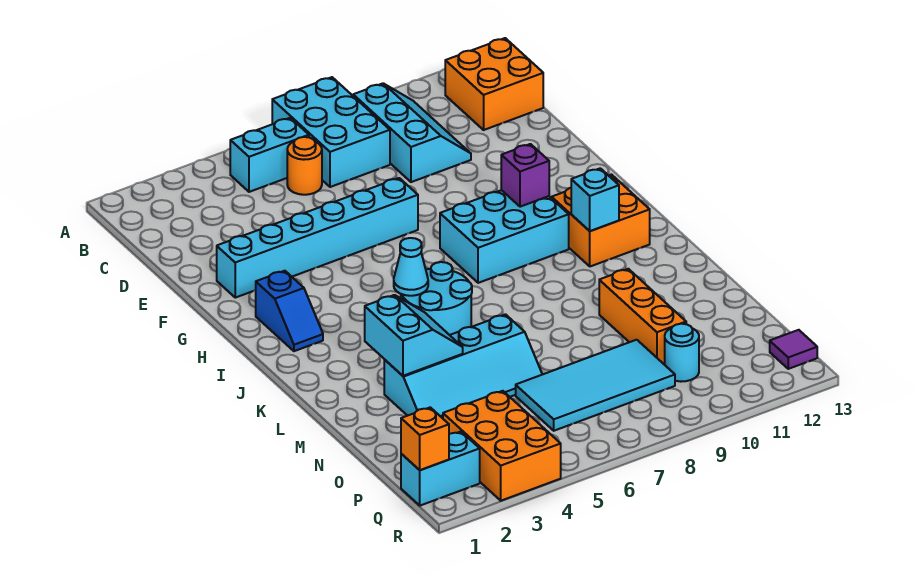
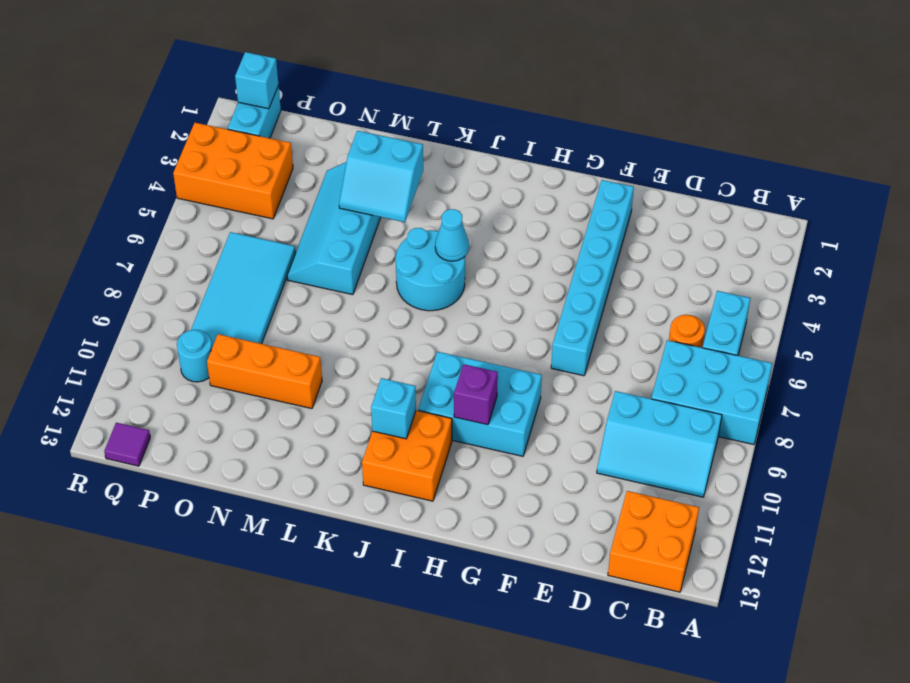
blue slope H2:I2 level 1 top H -> none
cyan brick H8:I10 level 1 -> cyan brick G9:I10 level 1
orange brick Q1 level 2 -> cyan brick Q1 level 2

